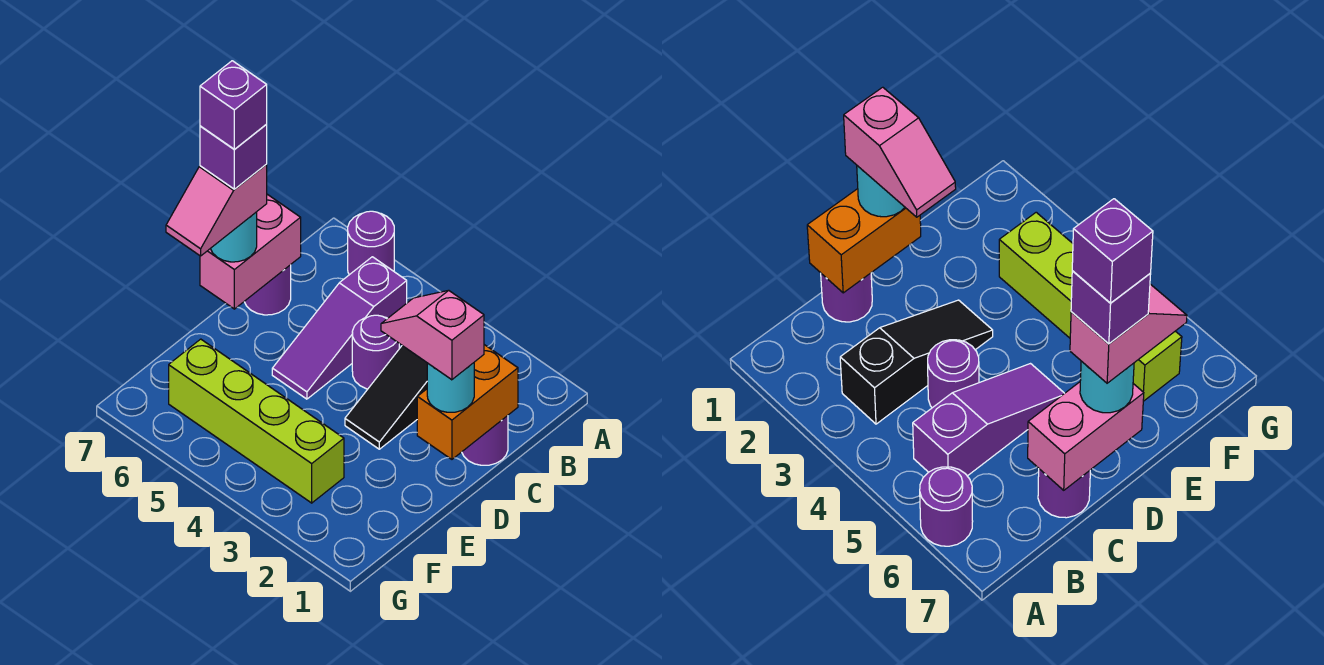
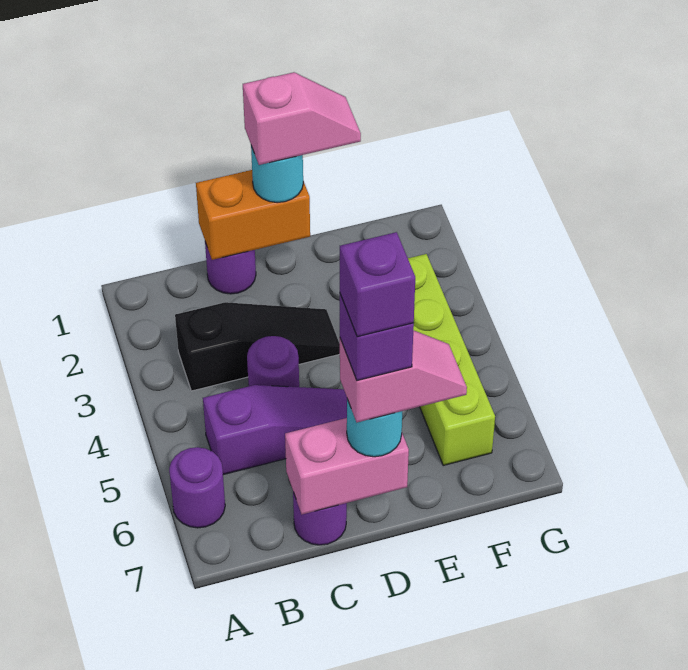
pink slope D1:D2 level 4 top 1 -> pink slope D1:E1 level 4 top D

